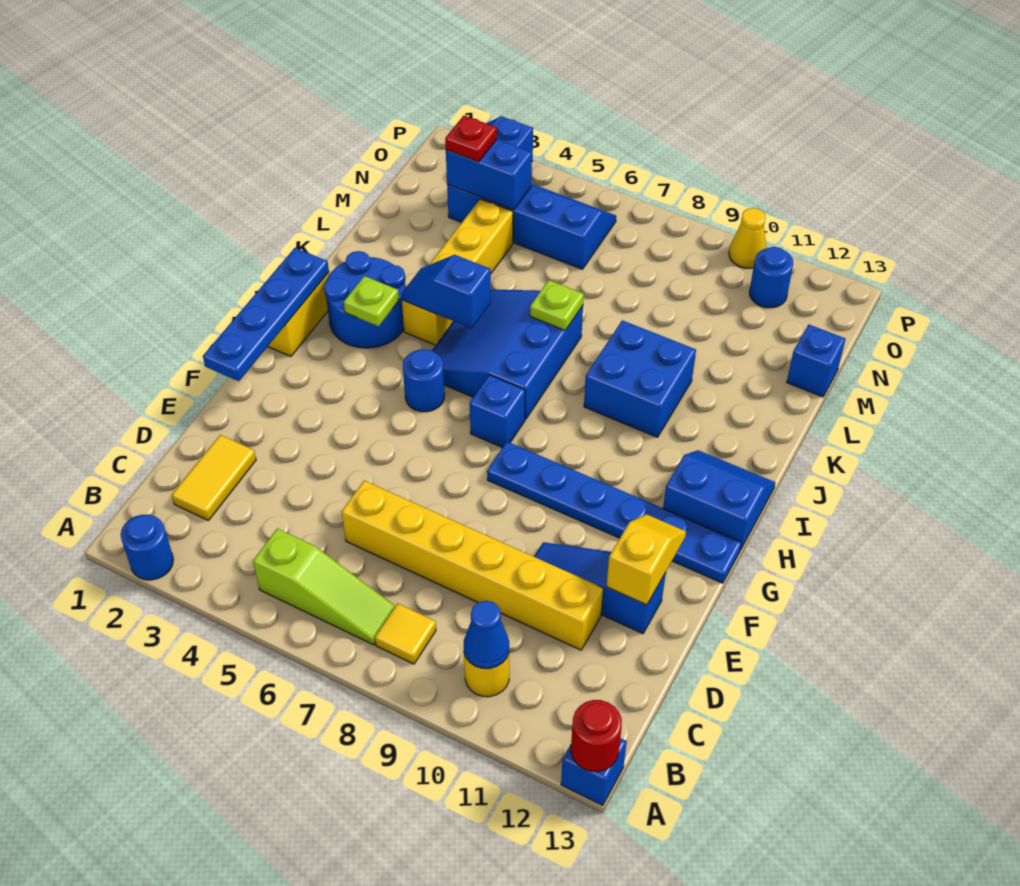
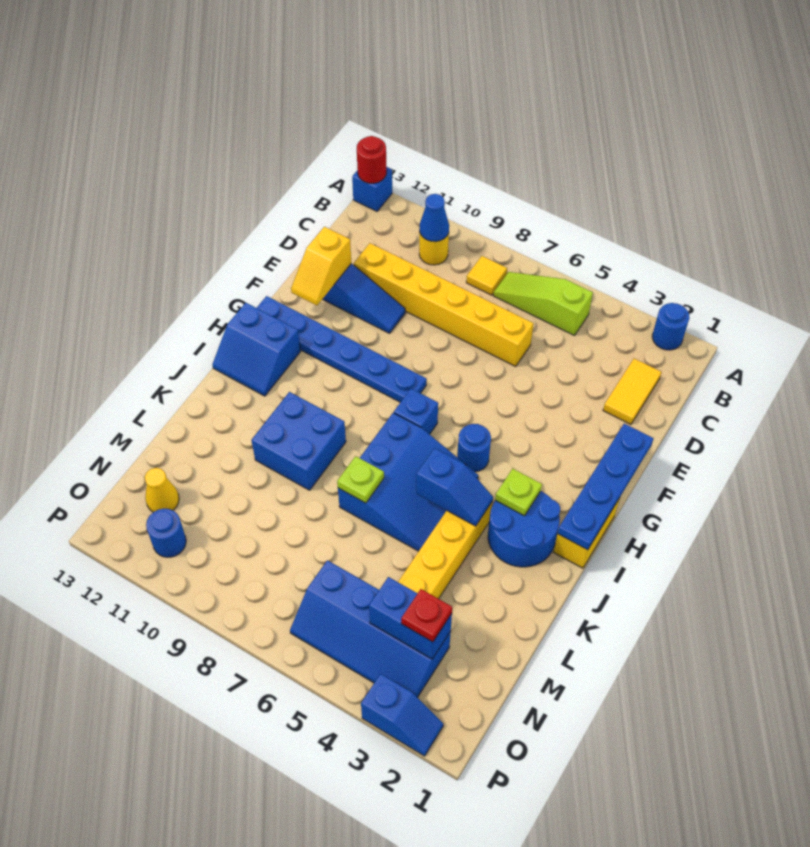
blue brick M13 level 1 -> none
yellow cone P10 level 1 -> yellow cone N12 level 1

